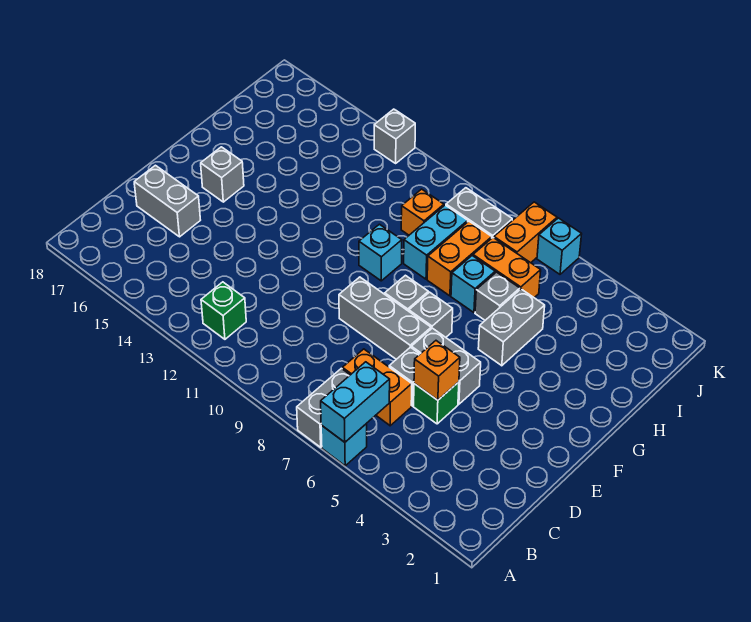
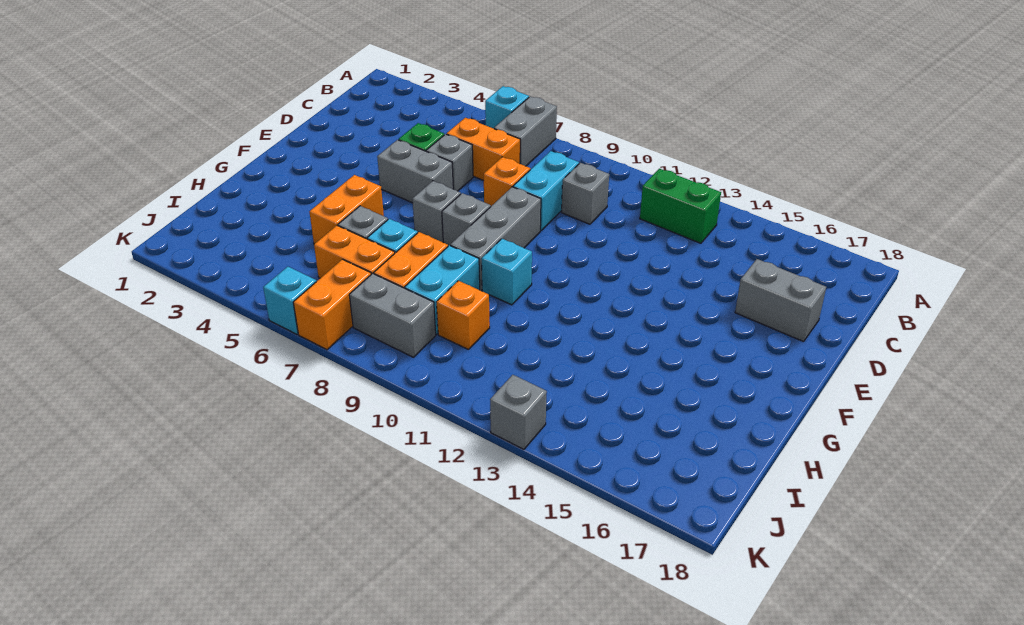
cyan brick A6:B6 level 2 -> cyan brick C9:D9 level 1
green brick B12 level 1 -> green brick B12:B13 level 1
orange brick D5 level 2 -> orange brick D8 level 1
grey brick E7:E9 level 1 -> grey brick E9:G9 level 1
grey brick F16 level 1 -> grey brick C10 level 1
grey brick G5:H5 level 1 -> orange brick G5:H5 level 1

